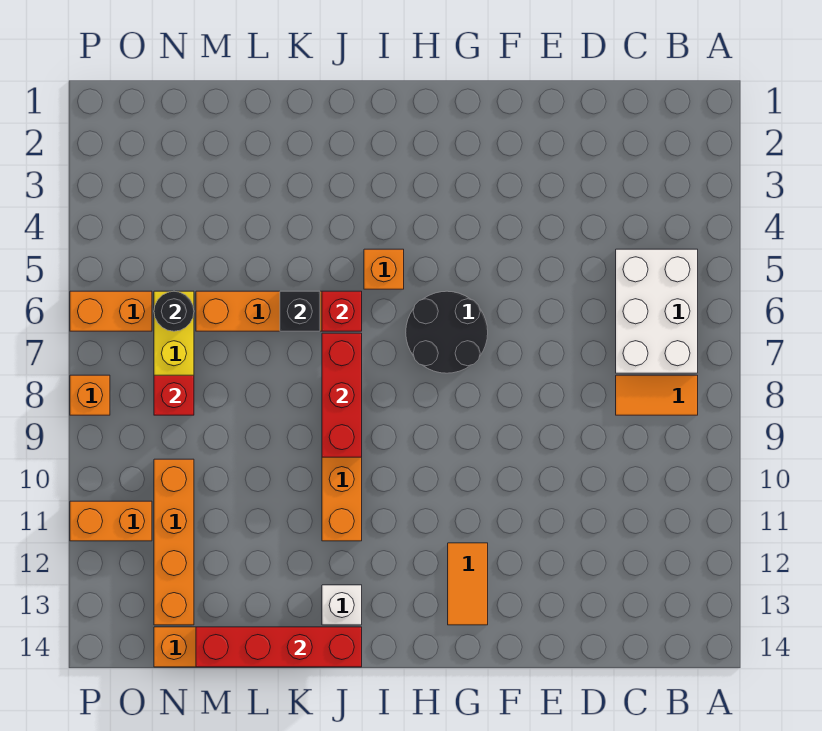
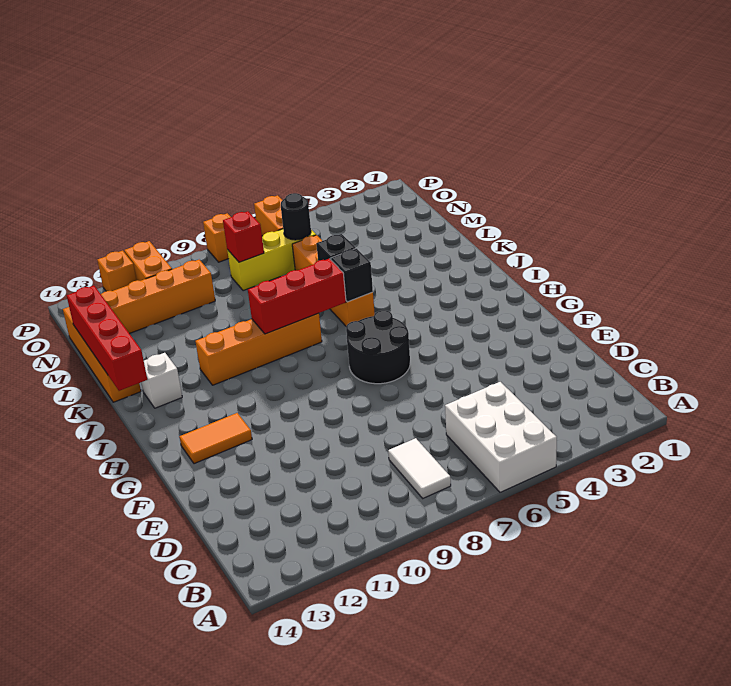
white brick B5:C7 level 1 -> white brick A5:C6 level 1
orange tile B8:C8 level 1 -> white tile B8:C8 level 1
orange brick I5 level 1 -> orange brick P12 level 1
red brick J6 level 2 -> black brick J6 level 2

